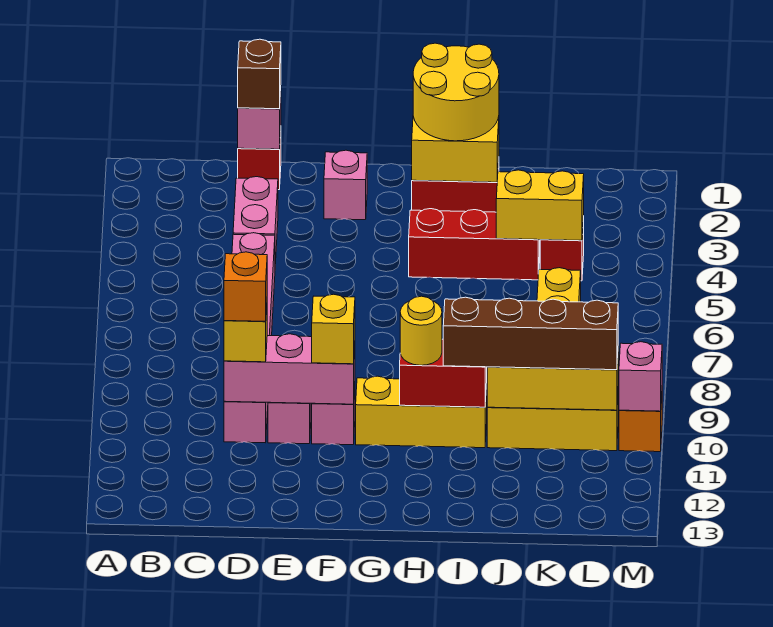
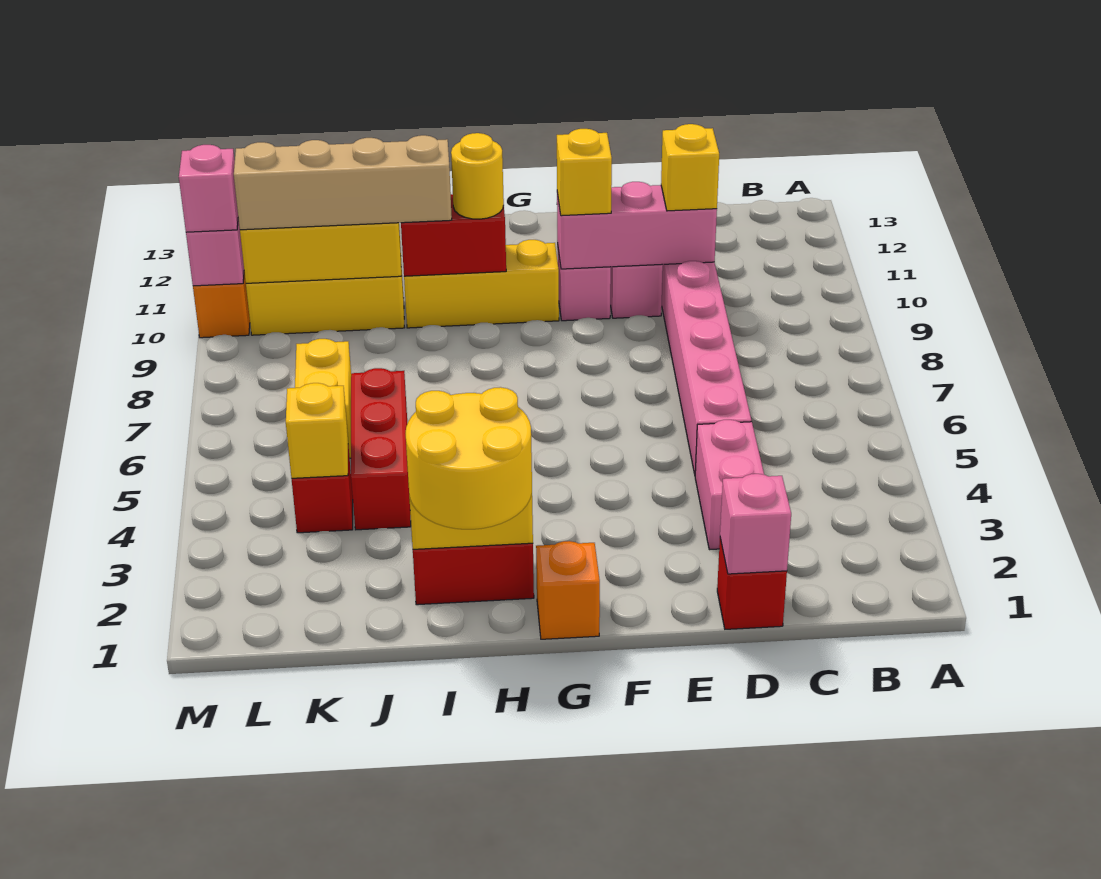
brown brick D1 level 3 -> none
orange brick D10 level 4 -> orange brick G1 level 1
pink brick F2 level 1 -> pink brick M10 level 3
red brick H4:J4 level 1 -> red brick J4:J6 level 1
brown brick I10:L10 level 3 -> tan brick I10:L10 level 3
yellow brick J4:K4 level 2 -> yellow brick K4 level 2

